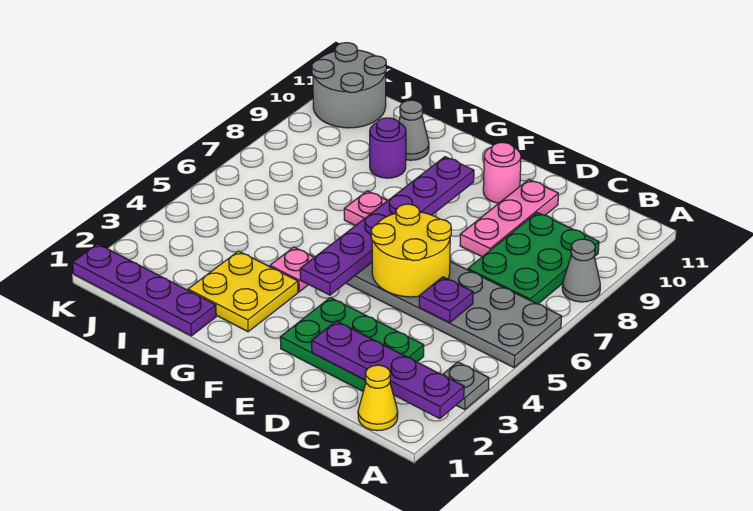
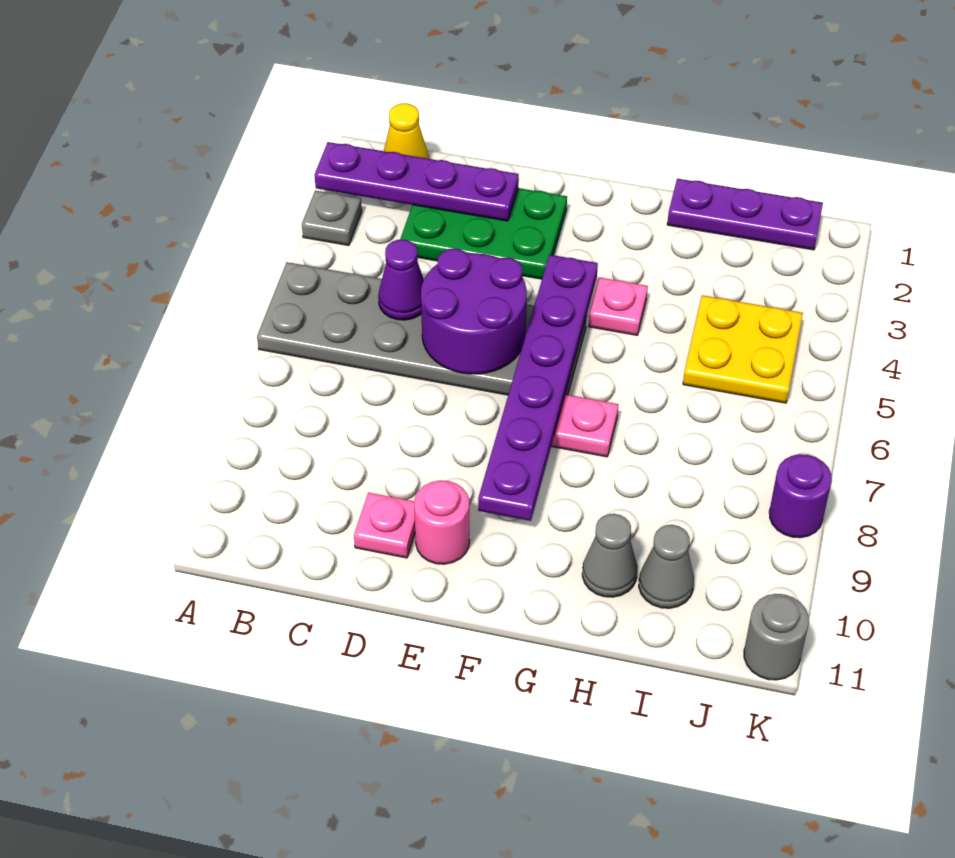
grey cone A8 level 1 -> grey cone I10 level 1
green plate B7:C9 level 1 -> none
purple plate C5 level 2 -> purple cone C5 level 2
yellow round brick D5:E6 level 2 -> purple round brick D5:E6 level 2
pink plate D8:D10 level 1 -> pink plate D10 level 1
yellow plate G2:H3 level 1 -> yellow plate I4:J5 level 1
purple plate H1:K1 level 1 -> purple plate H1:J1 level 1
purple round brick H9 level 1 -> purple round brick K8 level 1
grey round brick J10:K11 level 1 -> grey round brick K11 level 1

